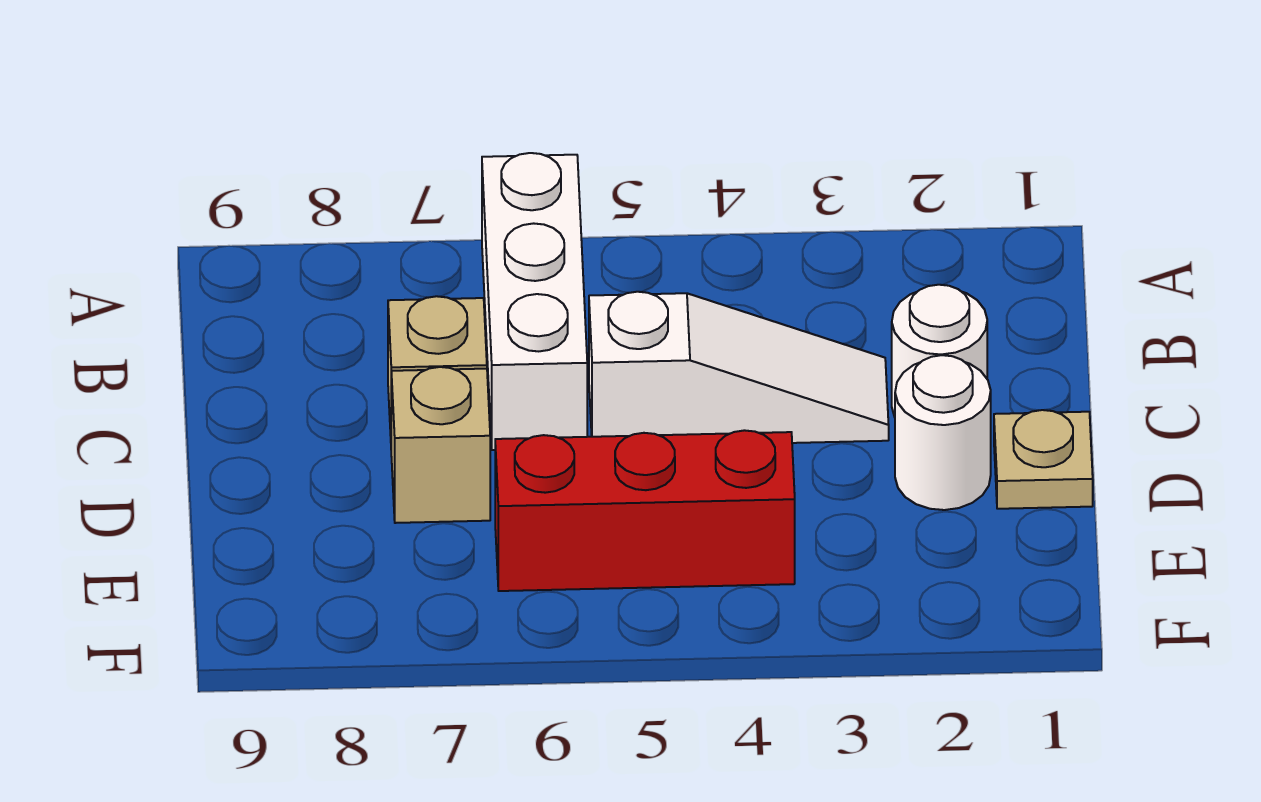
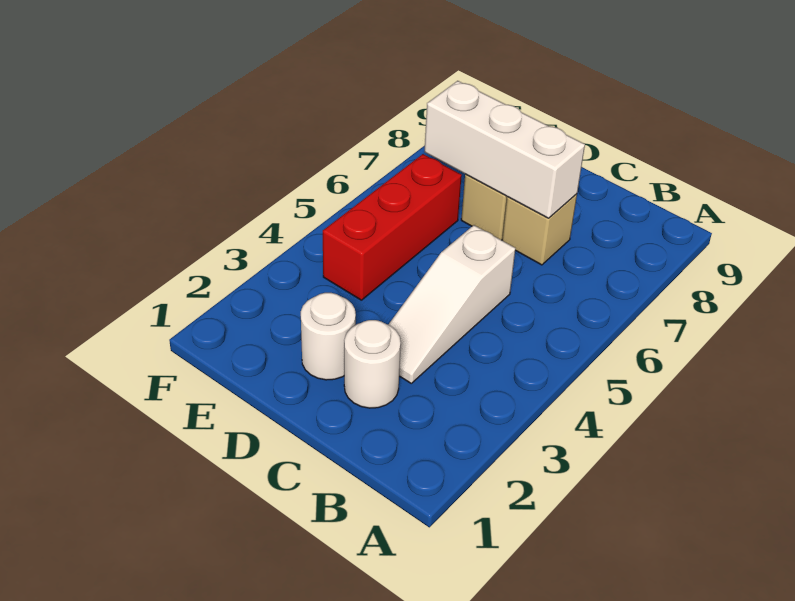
white brick A6:C6 level 1 -> white brick C7:E7 level 2
tan plate D1 level 1 -> none

